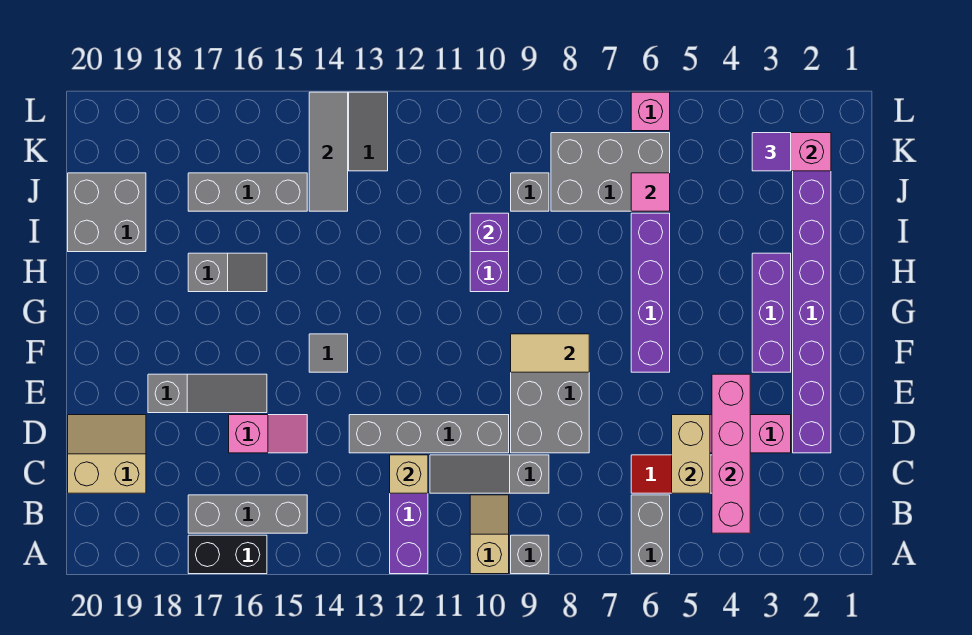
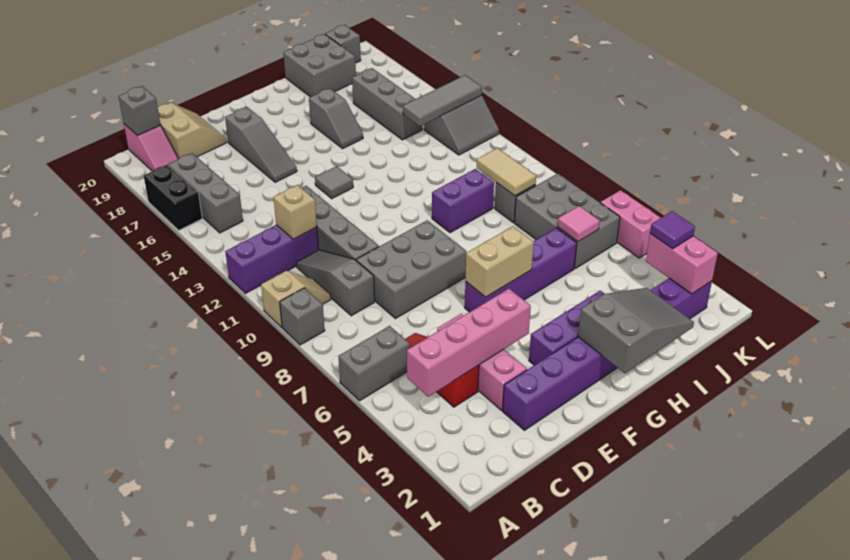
none -> grey brick B20 level 2
tan brick C5:D5 level 2 -> tan brick F6:G6 level 2
pink slope D15:D16 level 1 top 16 -> pink slope B19:B20 level 1 top 20
tan tile F8:F9 level 2 -> tan tile J9:J10 level 2
none -> grey slope G1:I2 level 2 top G
purple brick I10 level 2 -> none
none -> grey brick K20 level 1
pink brick L6 level 1 -> pink brick L5:L6 level 1

